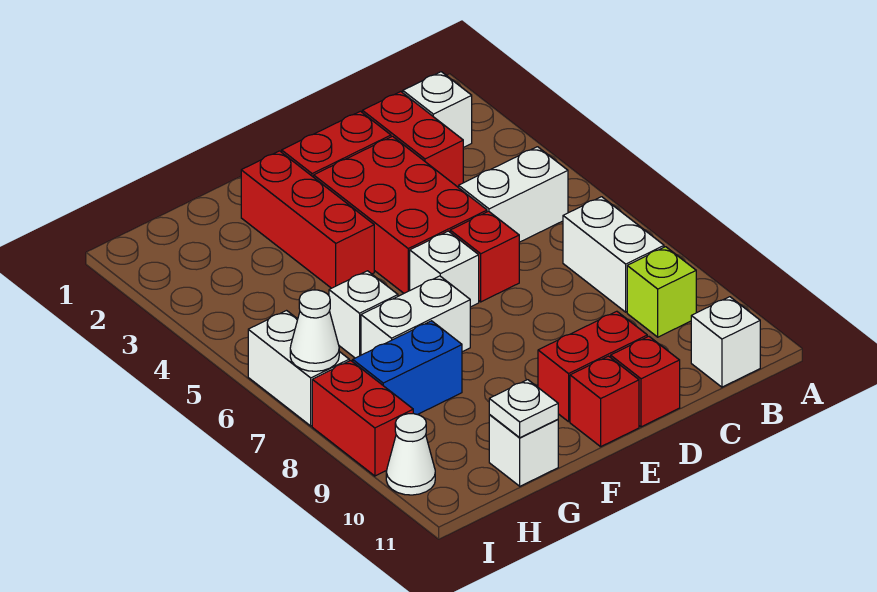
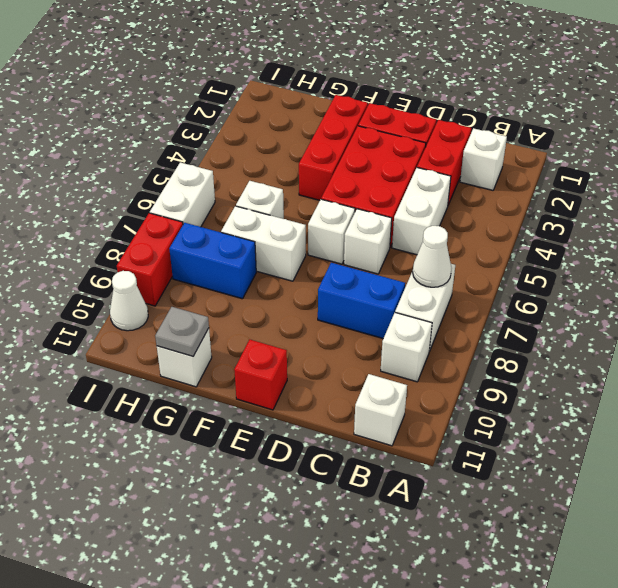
white brick B5:C5 level 1 -> white brick C4:C5 level 1
lime brick B9 level 1 -> white brick B9 level 1
none -> blue brick C8:D8 level 1
red brick D6 level 1 -> white brick D6 level 1
red brick D10:E10 level 1 -> none
red brick D11 level 1 -> none
white plate G11 level 2 -> grey plate G11 level 2
white cone I7 level 2 -> white cone B7 level 2

